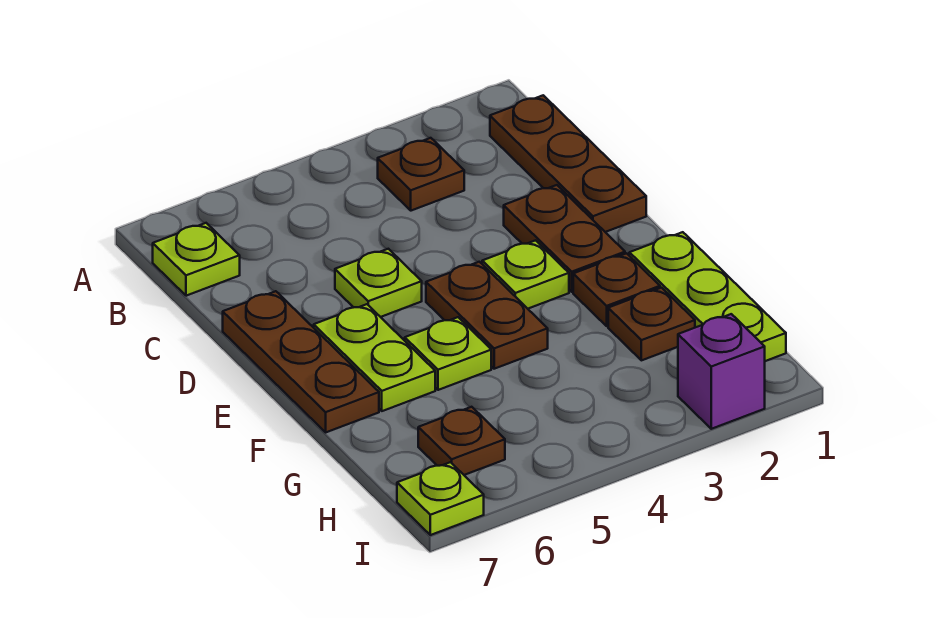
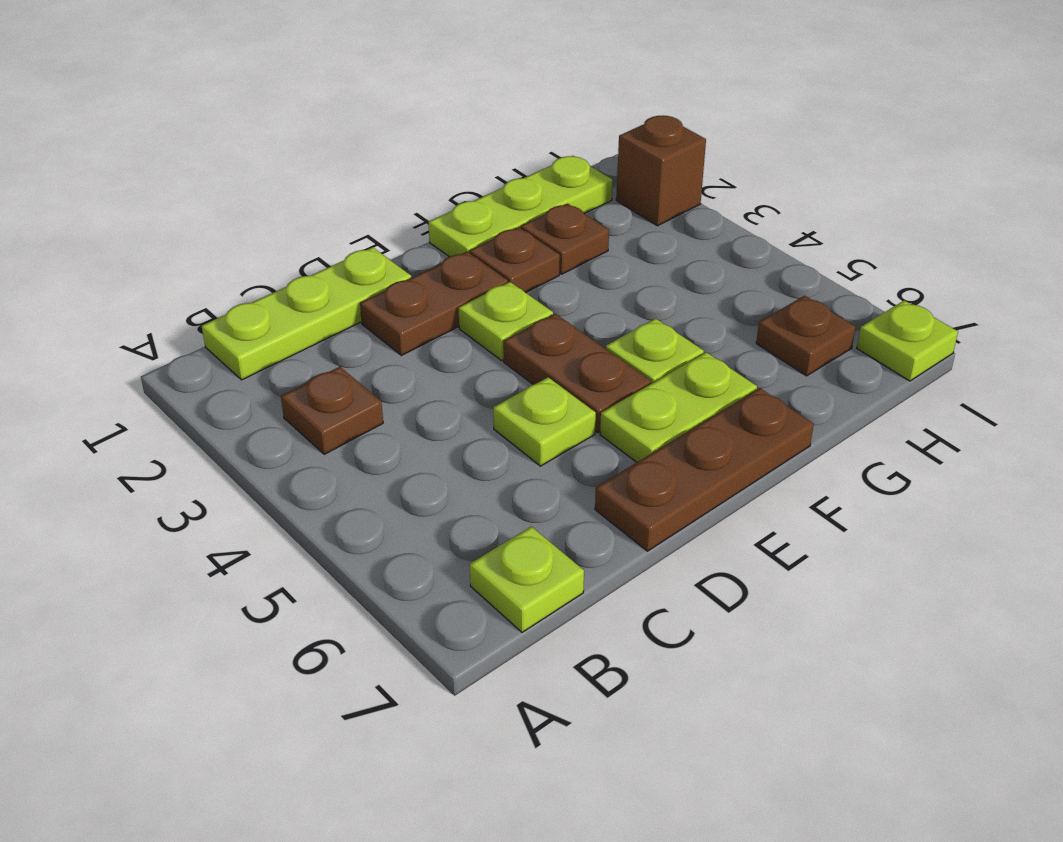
brown plate B1:D1 level 1 -> lime plate B1:D1 level 1
brown plate E4:F4 level 1 -> brown plate E4:E5 level 1
purple brick I2 level 1 -> brown brick I2 level 1

